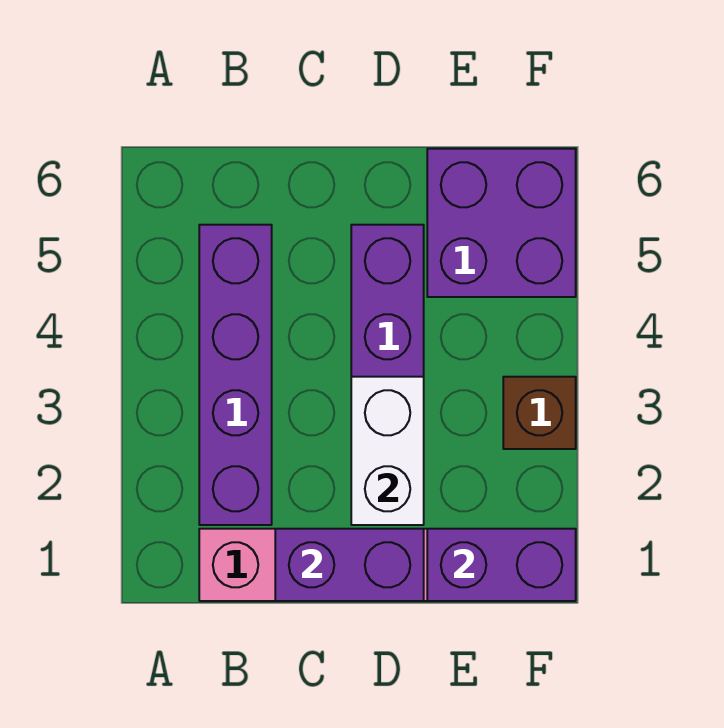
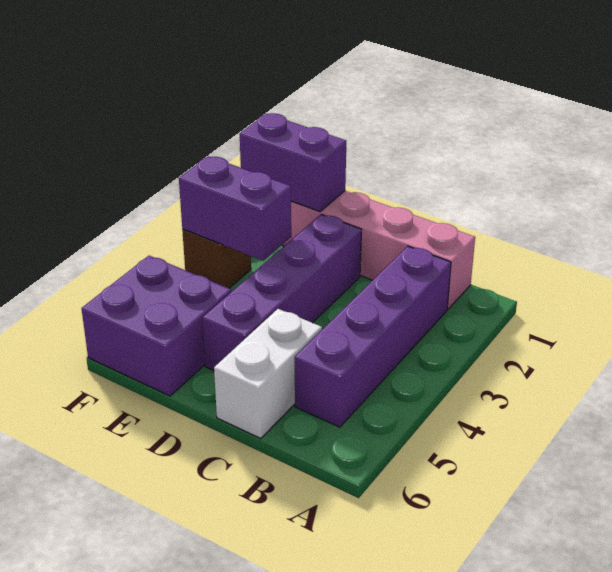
purple brick C1:D1 level 2 -> purple brick E3:F3 level 2
white brick D2:D3 level 2 -> white brick C5:C6 level 1

